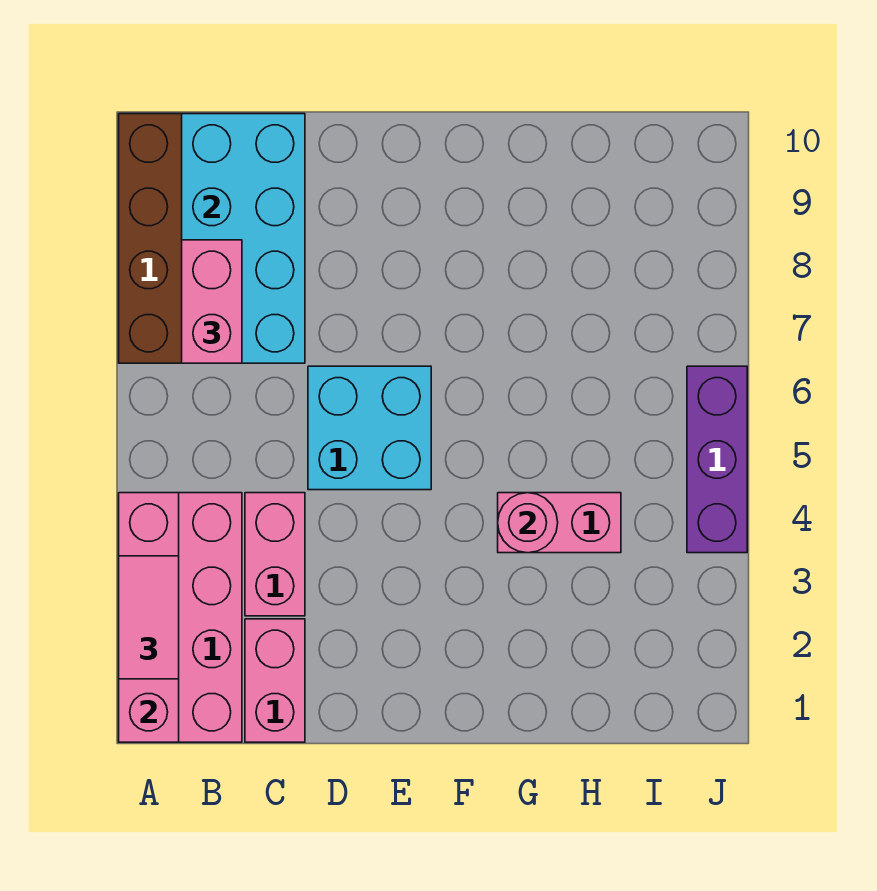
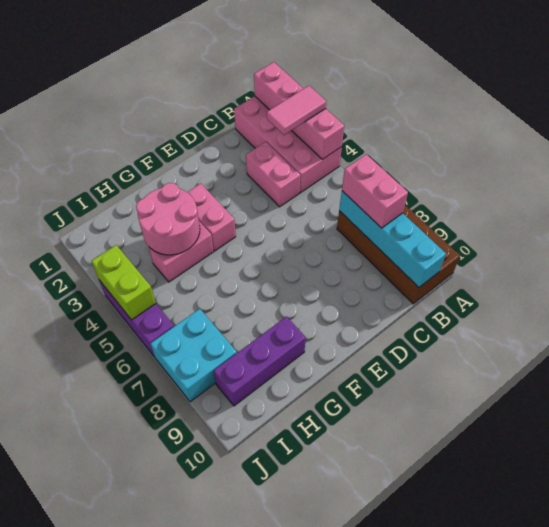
pink tile A2:A3 level 3 -> pink tile A3:B3 level 3
cyan brick B7:C10 level 2 -> cyan brick B7:B10 level 2
pink brick C1:C2 level 1 -> pink brick F3:F4 level 1
cyan brick D5:E6 level 1 -> cyan brick I7:J8 level 1
pink round brick G4 level 2 -> pink round brick G3:H4 level 2
none -> purple brick G9:I9 level 1
none -> lime brick J4:J5 level 2

